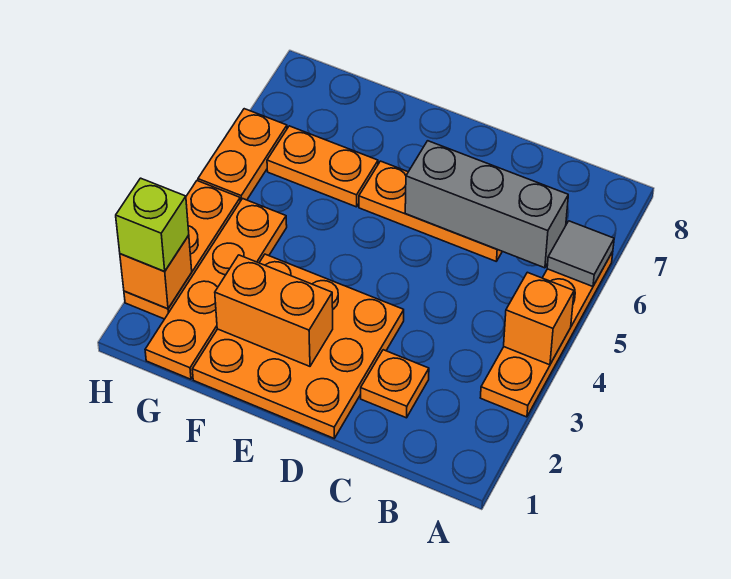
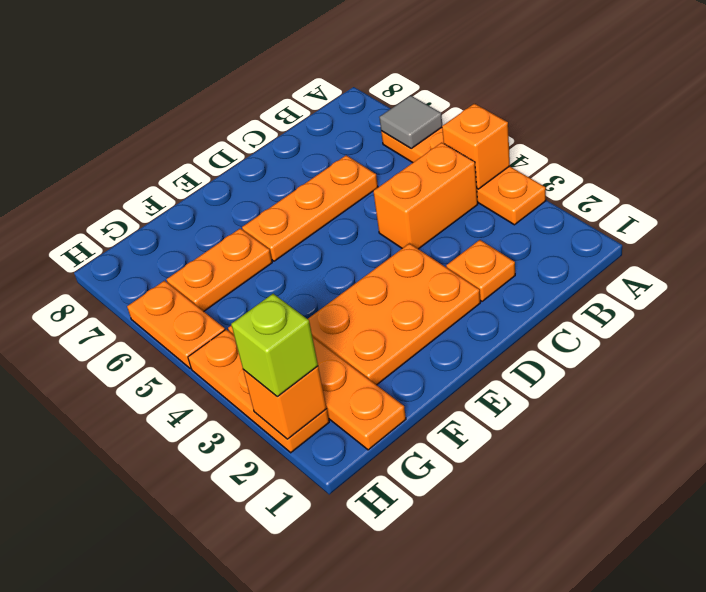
grey brick B6:D6 level 2 -> none
orange plate D1:F3 level 1 -> orange plate D2:F3 level 1
orange brick E2:F2 level 2 -> orange brick B4:C4 level 1

